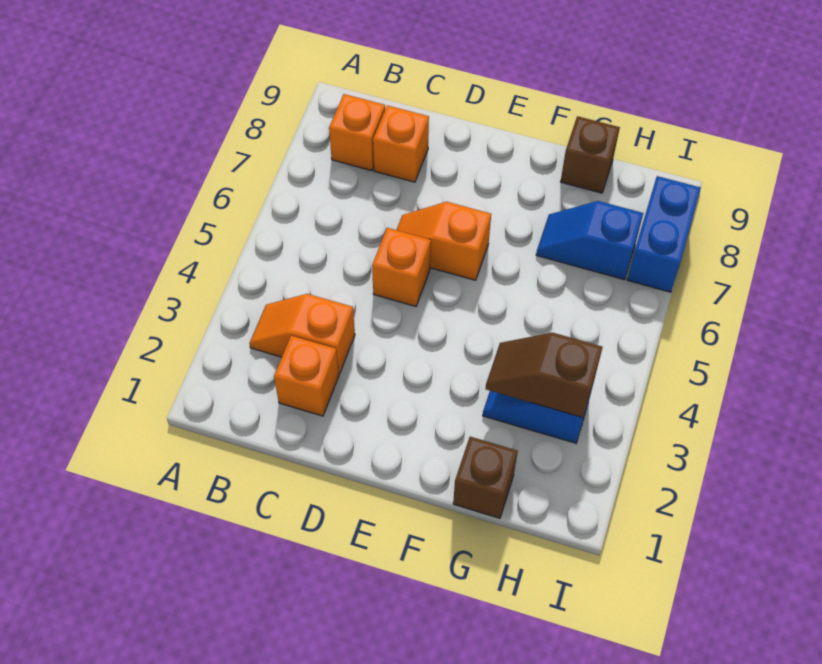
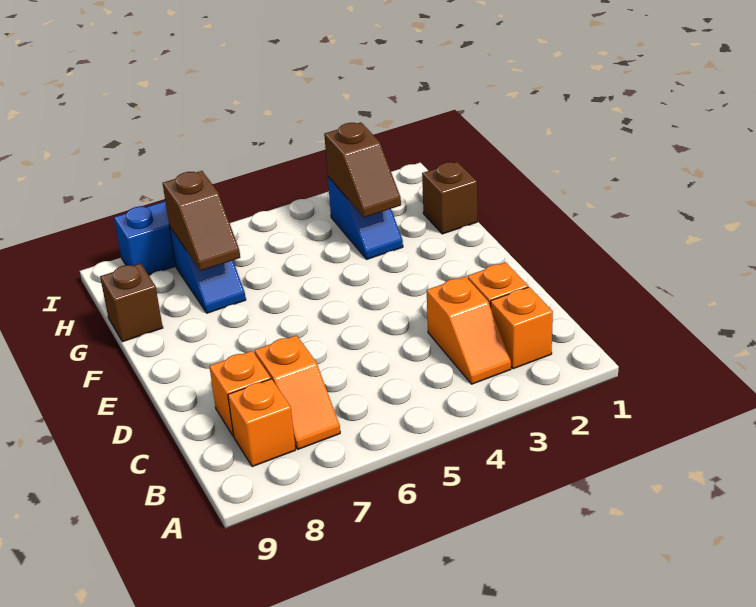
orange brick D5 level 1 -> orange brick B2 level 1
orange slope D6:E6 level 1 top E -> orange slope B7:C7 level 1 top C
none -> brown slope G7:H7 level 2 top H

